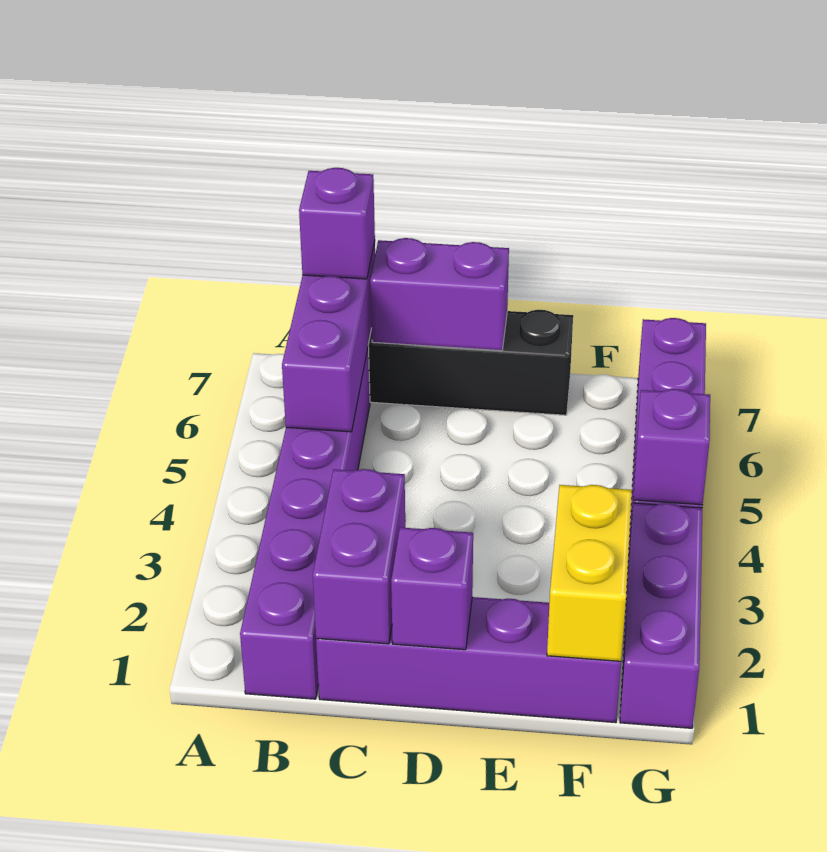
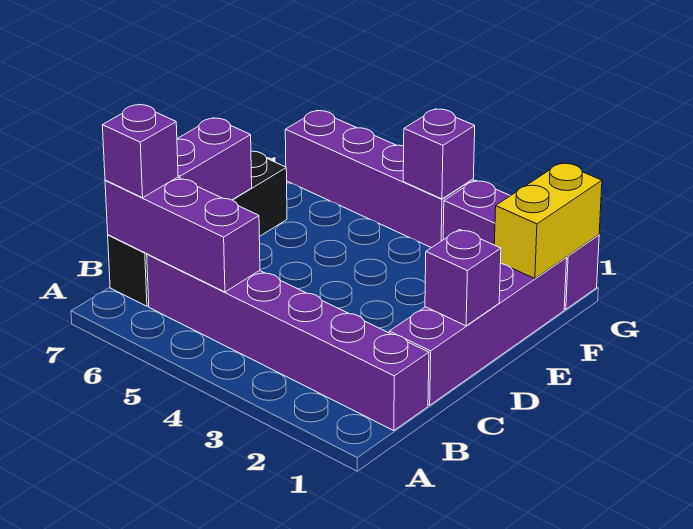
purple brick C1:C2 level 2 -> none
yellow brick F1:F2 level 2 -> yellow brick F1:G1 level 2

